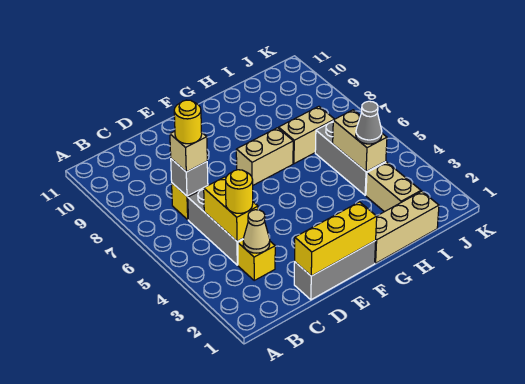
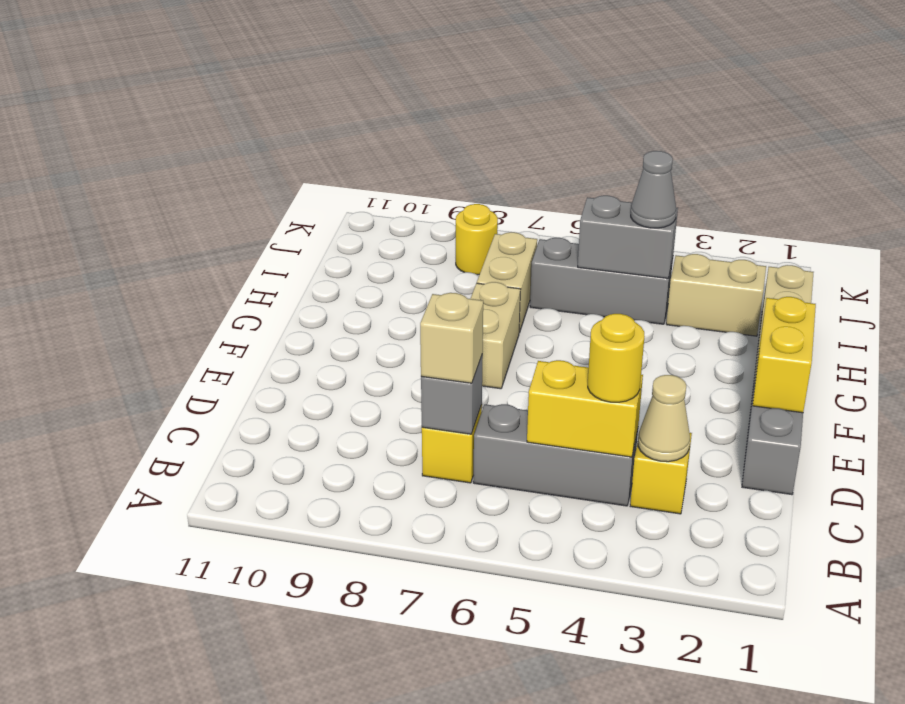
yellow round brick C7 level 4 -> yellow round brick J8 level 1
yellow brick D1:F1 level 2 -> yellow brick E1:F1 level 2
tan brick I4:I5 level 2 -> grey brick I4:I5 level 2

